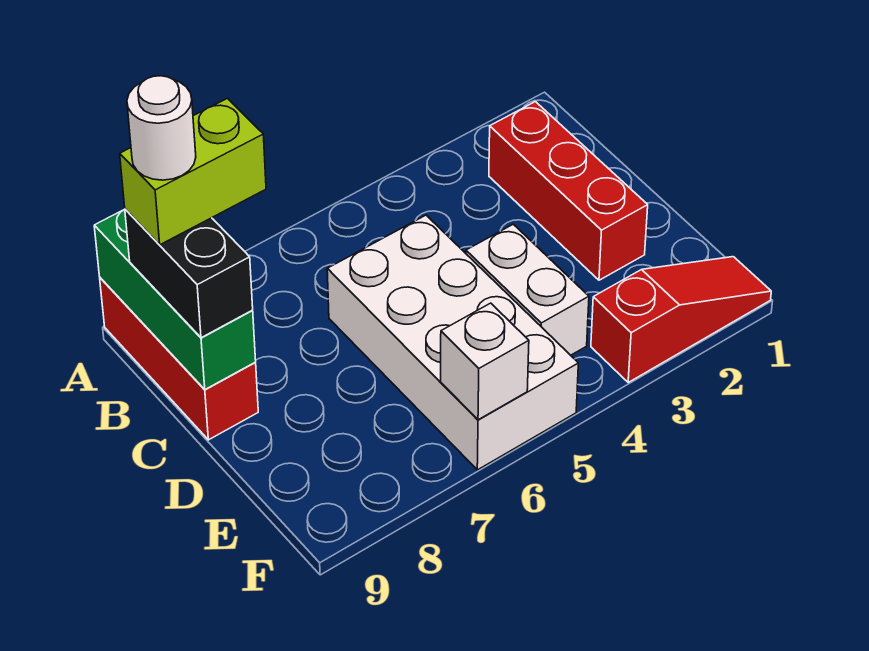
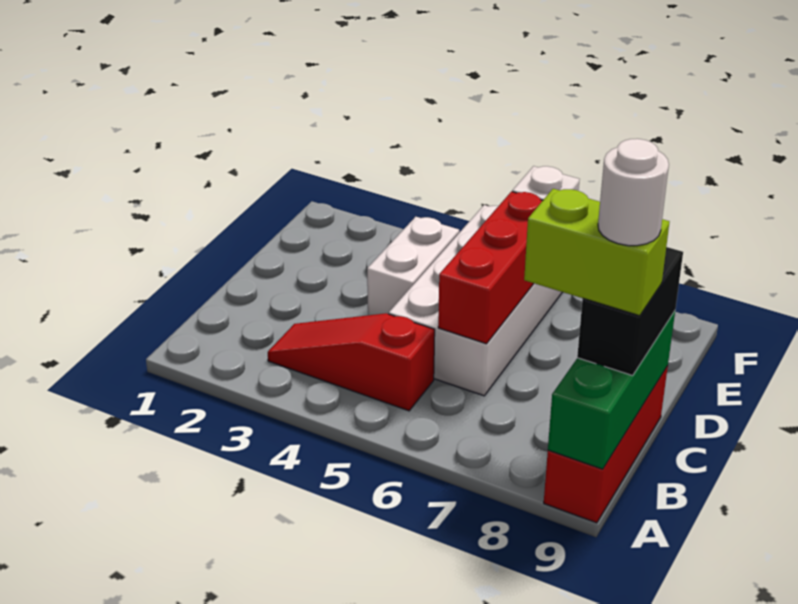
red brick B2:D2 level 1 -> red brick C6:E6 level 2
red slope F1:F3 level 1 top 3 -> red slope B3:B5 level 1 top 5

